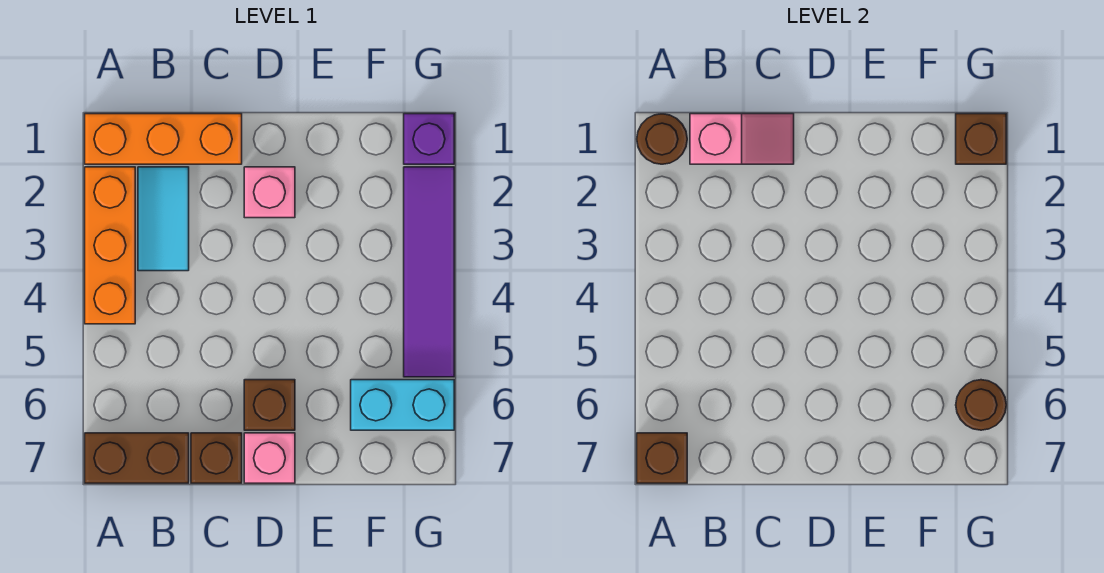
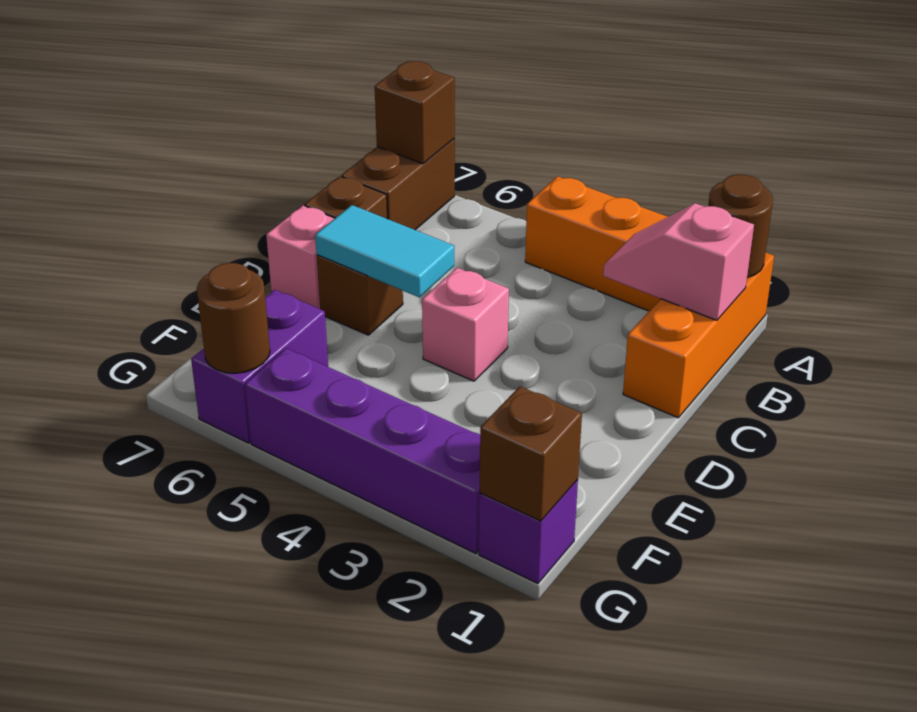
pink slope B1:C1 level 2 top B -> pink slope B1:B2 level 2 top 1
cyan tile B2:B3 level 1 -> cyan tile D5:D6 level 2
pink brick D2 level 1 -> pink brick D4 level 1
cyan brick F6:G6 level 1 -> purple brick F6:G6 level 1
purple tile G2:G5 level 1 -> purple brick G2:G5 level 1

